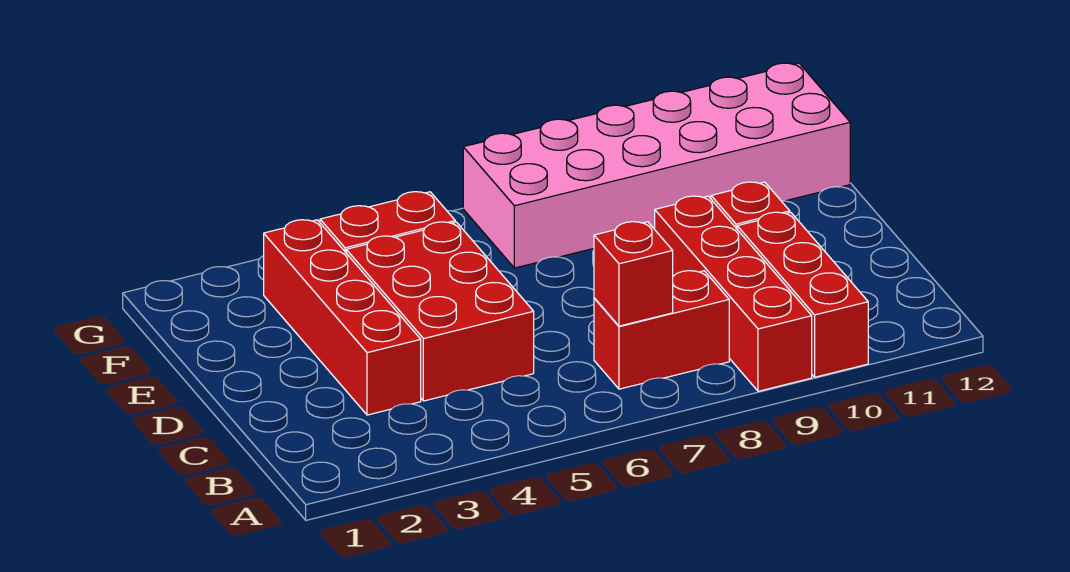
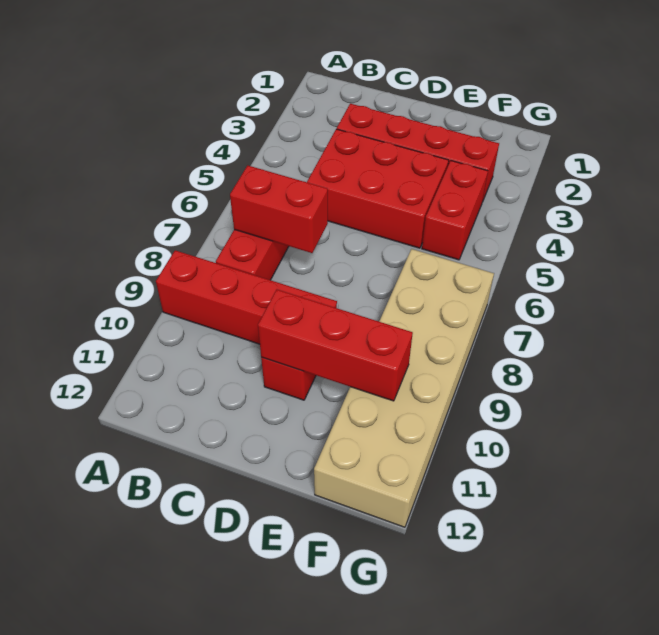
red brick A10:C10 level 1 -> red brick D10:F10 level 2
red brick B7 level 2 -> red brick B7:C7 level 2
pink brick F7:G12 level 1 -> tan brick F7:G12 level 1

